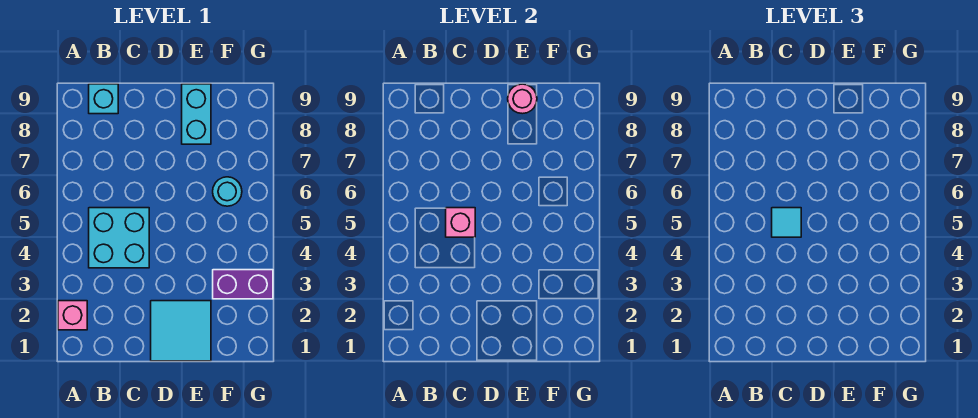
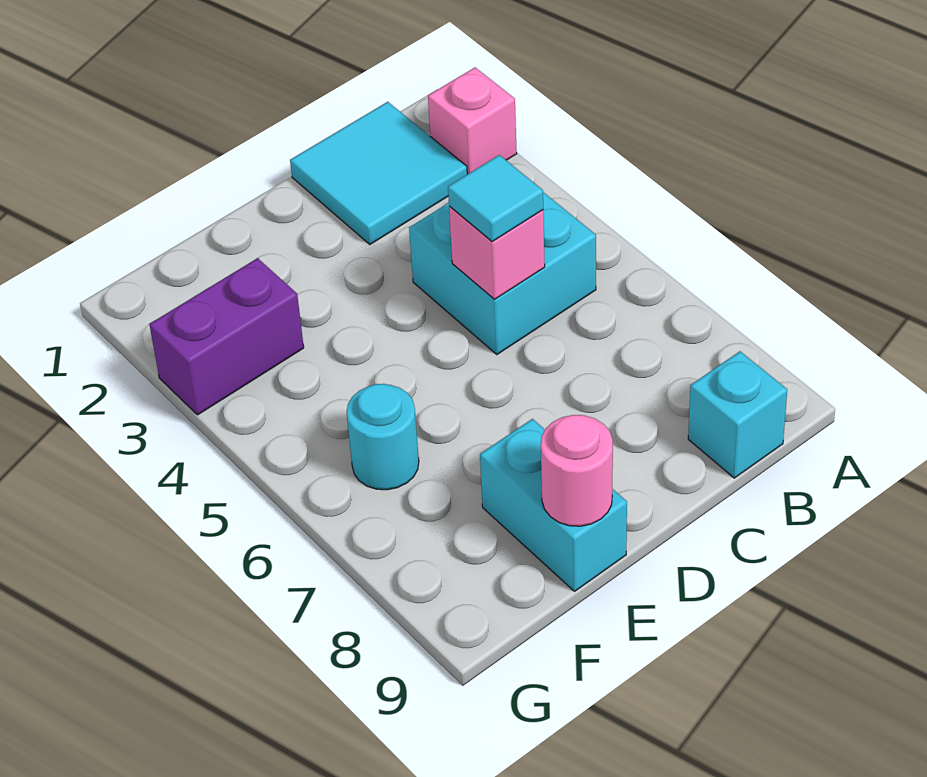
cyan tile D1:E2 level 1 -> cyan tile B1:C2 level 1

